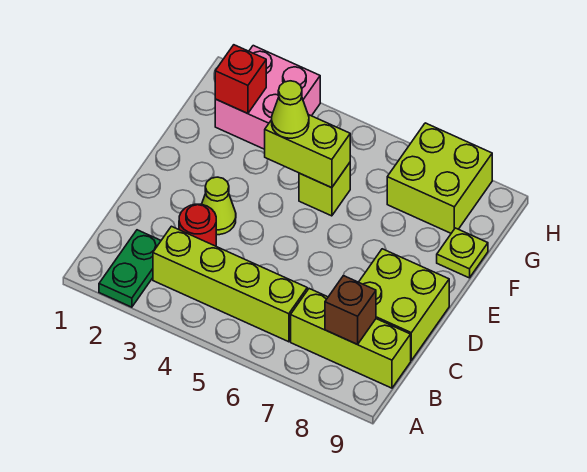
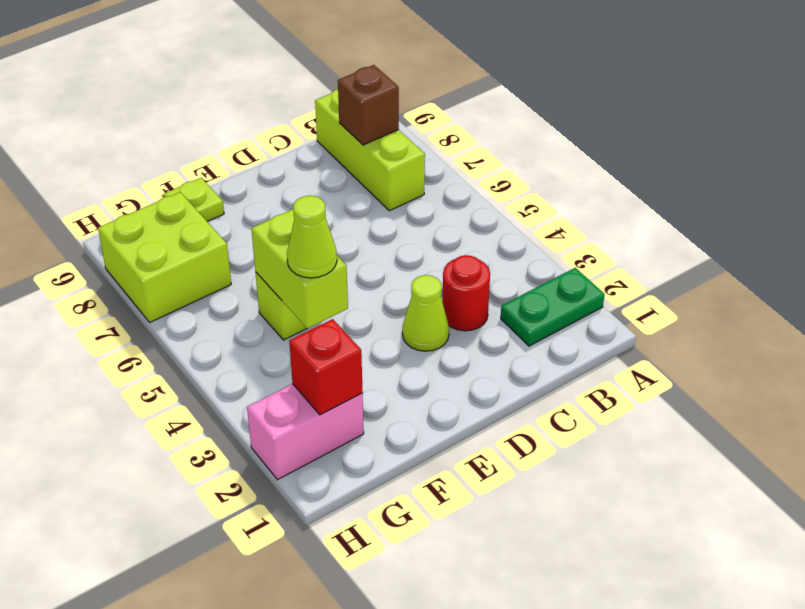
lime brick B3:B6 level 1 -> none
lime brick C8:D9 level 1 -> none
pink brick G2:H3 level 1 -> pink brick G2:H2 level 1

